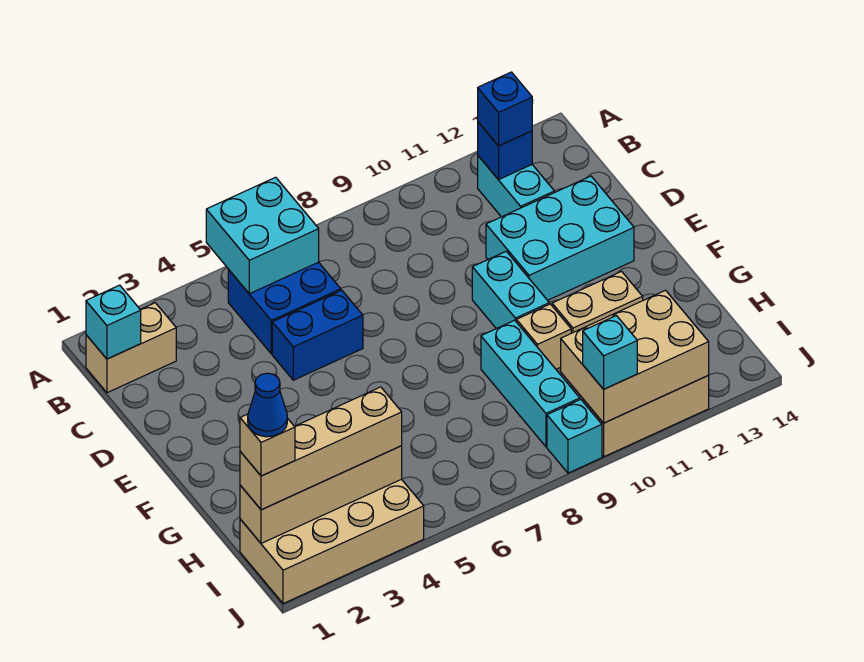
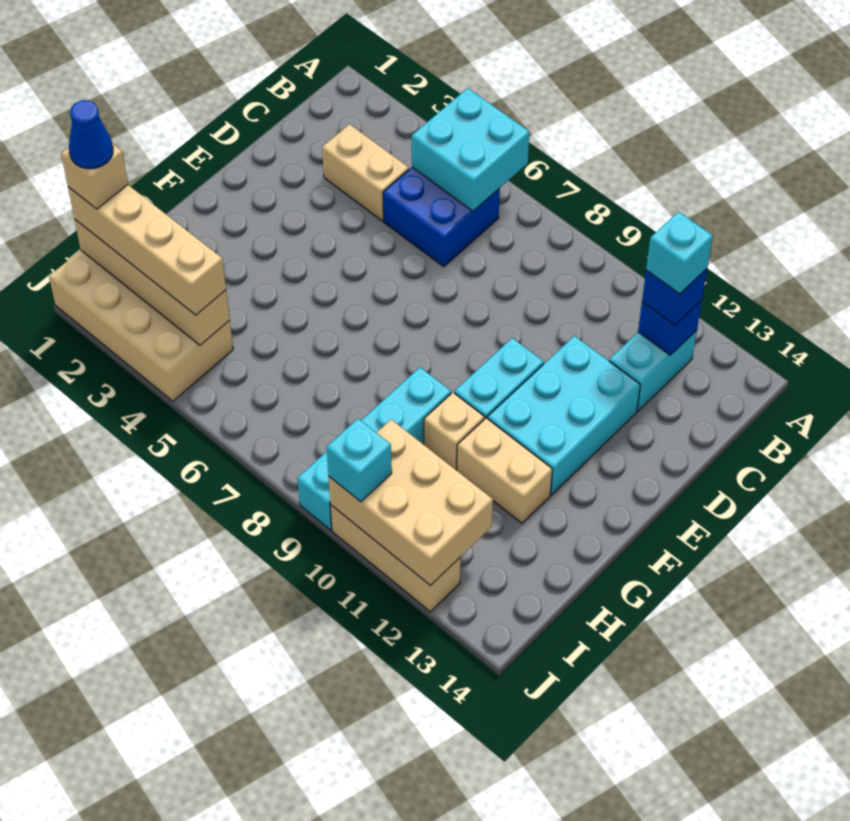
tan brick B1:B2 level 1 -> tan brick C3:C4 level 1
cyan brick B1 level 2 -> cyan brick B12 level 4
blue brick D5:D6 level 1 -> none
cyan brick D11:E13 level 1 -> cyan brick D11:F12 level 1

